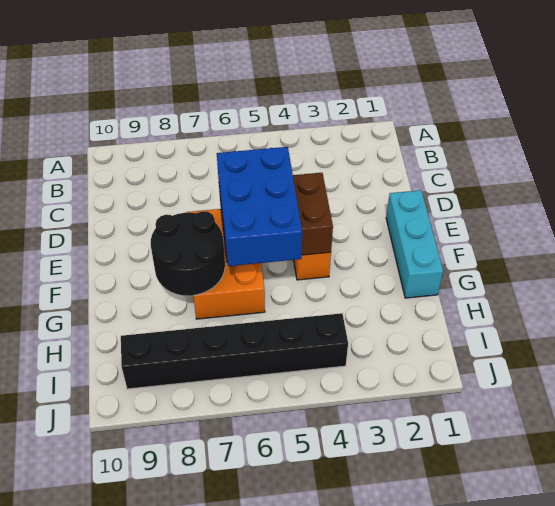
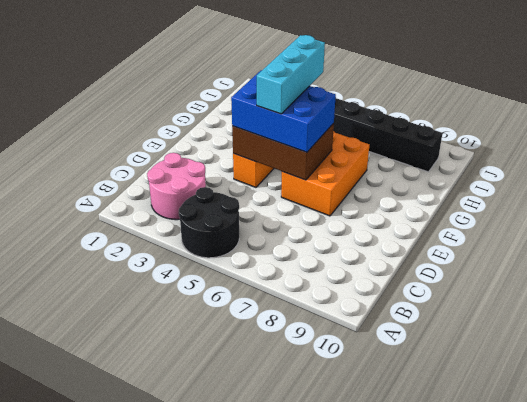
none -> pink round brick B2:C3 level 1
cyan brick E1:G1 level 1 -> cyan brick E5:G5 level 4
blue brick E5:G6 level 3 -> blue brick E4:F6 level 3
black round brick F7:G8 level 2 -> black round brick A4:B5 level 1

